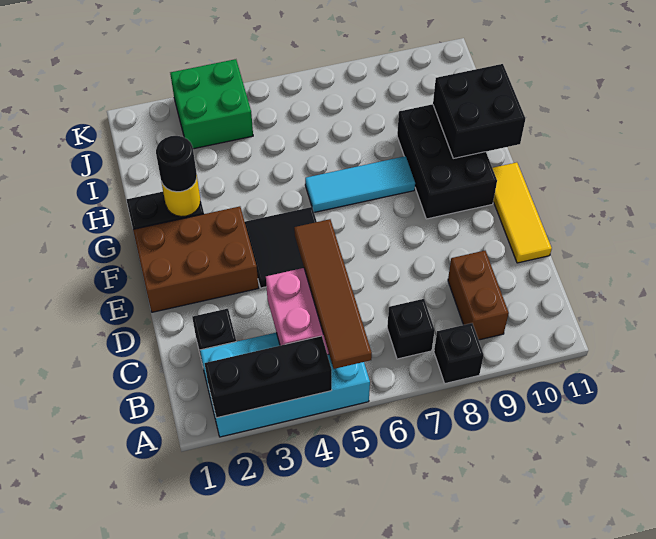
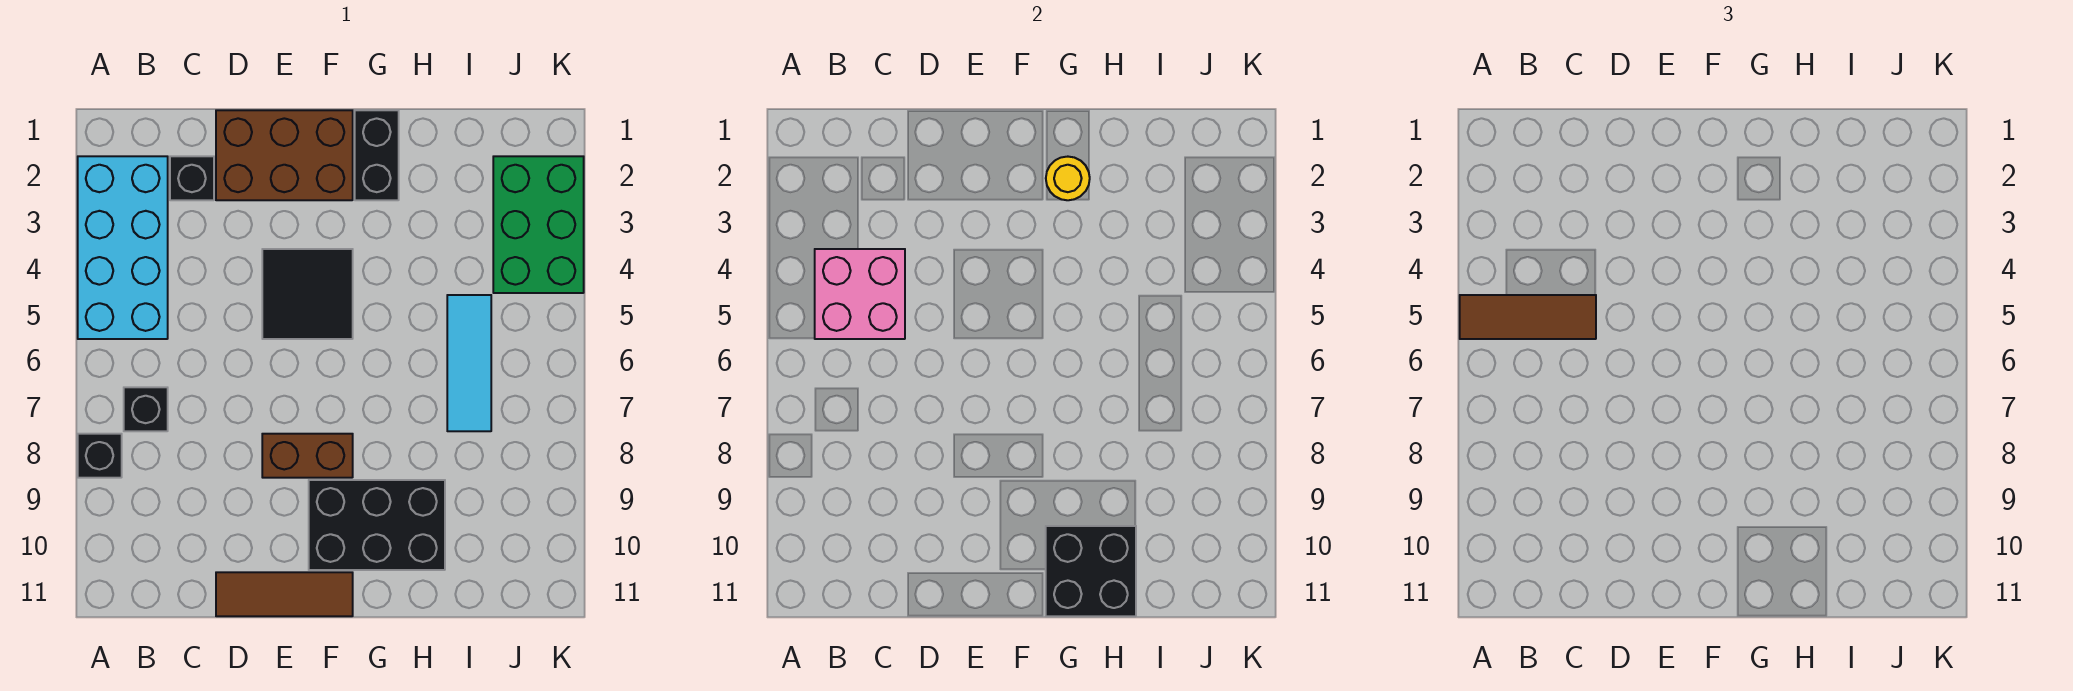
black brick A2:A4 level 2 -> none
brown tile A5:D5 level 3 -> brown tile A5:C5 level 3
brown brick B9:C9 level 1 -> brown brick E8:F8 level 1
yellow tile D11:F11 level 1 -> brown tile D11:F11 level 1
brown brick E1:F3 level 1 -> brown brick D1:F2 level 1
black round brick G2 level 3 -> none
cyan tile G6:G8 level 1 -> cyan tile I5:I7 level 1
green brick J3:K4 level 1 -> green brick J2:K4 level 1

